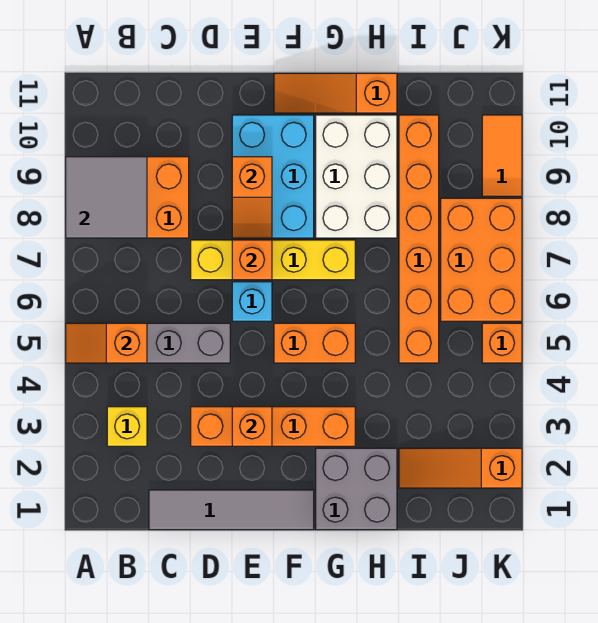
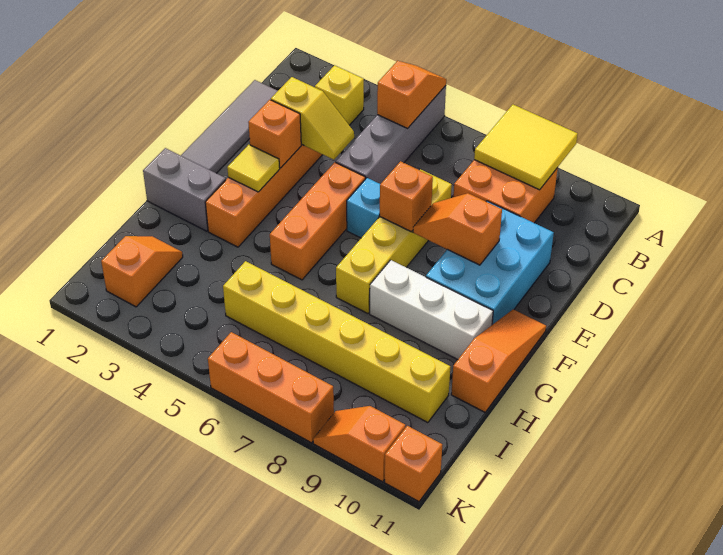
grey tile A8:B9 level 2 -> yellow tile A8:B9 level 2
none -> yellow slope D3:D4 level 2 top 3
cyan brick E8:F10 level 1 -> cyan brick D9:F10 level 1
none -> yellow tile F3 level 2
orange brick F5:G5 level 1 -> orange brick E5:G5 level 1
grey brick G1:H2 level 1 -> grey brick G1:G2 level 1
white brick G8:H10 level 1 -> white brick G8:G10 level 1
orange slope I2:K2 level 1 top K -> orange slope I2:J2 level 1 top J
orange brick I5:I10 level 1 -> yellow brick I5:I10 level 1
orange brick J6:K8 level 1 -> orange brick K6:K8 level 1
orange brick K5 level 1 -> orange brick K11 level 1
orange tile K9:K10 level 1 -> orange slope K9:K10 level 1 top 10

